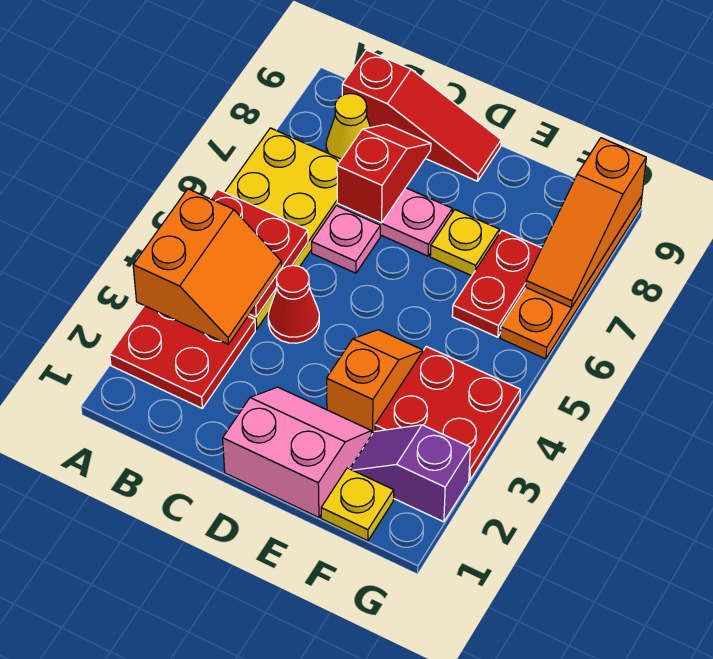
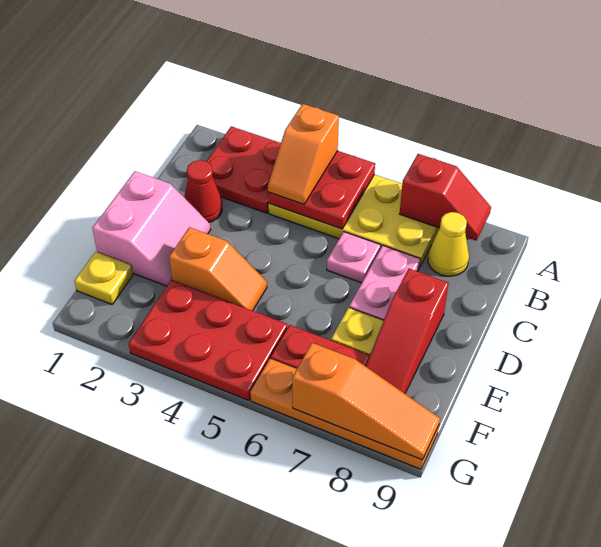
orange slope A3:B4 level 3 top A -> orange slope A4:B4 level 3 top A
red slope B9:D9 level 1 top B -> red slope D8:F8 level 1 top D
red cone C4 level 1 -> red cone C2 level 1
red slope C7:C8 level 2 top 7 -> red slope A7:A8 level 2 top 7
purple slope F2:G2 level 1 top G -> none
red plate F3:G4 level 1 -> red plate F3:G5 level 1
orange slope G7:G9 level 2 top 9 -> orange slope G7:G9 level 2 top 7

